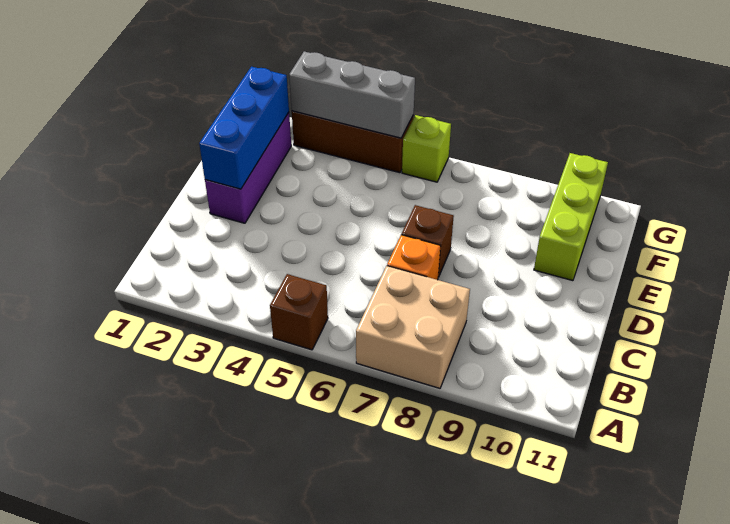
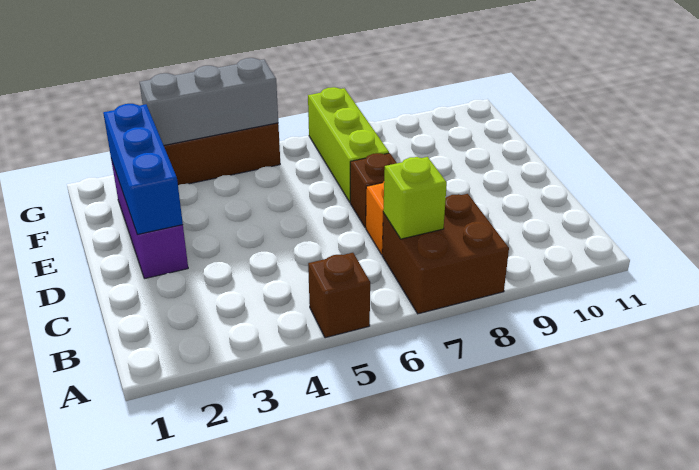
tan brick A7:B8 level 1 -> brown brick A7:B8 level 1
lime brick E10:G10 level 1 -> lime brick E7:G7 level 1
lime brick G6 level 1 -> lime brick B7 level 2

